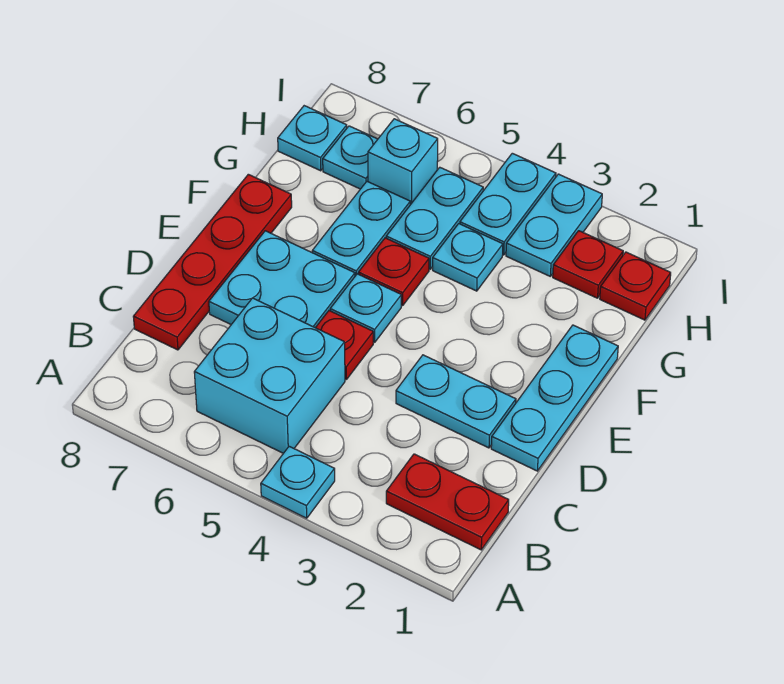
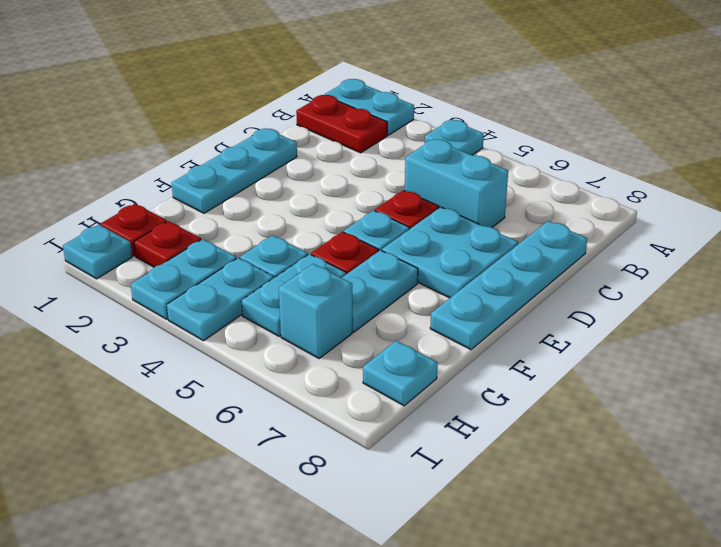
cyan brick B5:C6 level 1 -> cyan brick C5:C6 level 1
red plate C8:F8 level 1 -> cyan plate C8:F8 level 1
cyan plate D2:D3 level 1 -> cyan plate A1:A2 level 1
cyan plate H7 level 1 -> cyan plate I1 level 1

